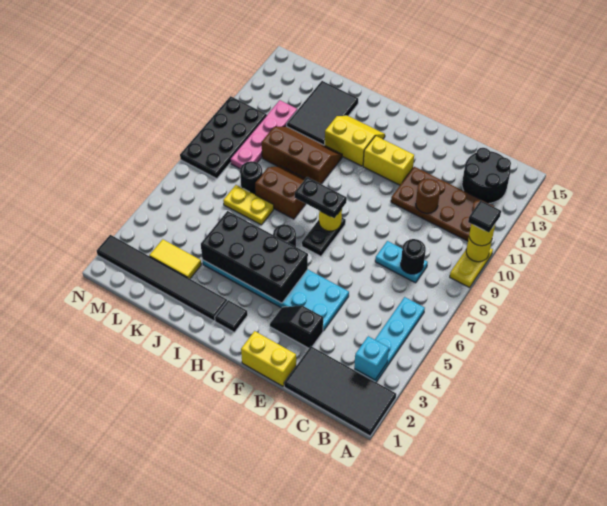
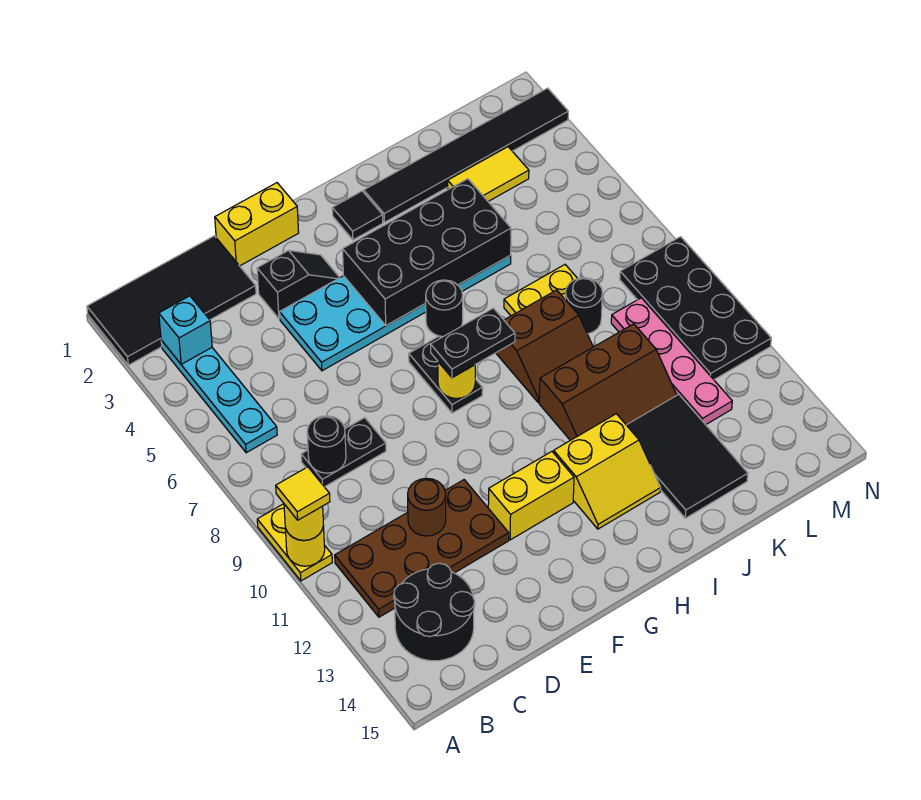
black tile A10 level 4 -> yellow tile A10 level 4
cyan plate C8:D8 level 1 -> black plate C8:D8 level 1

